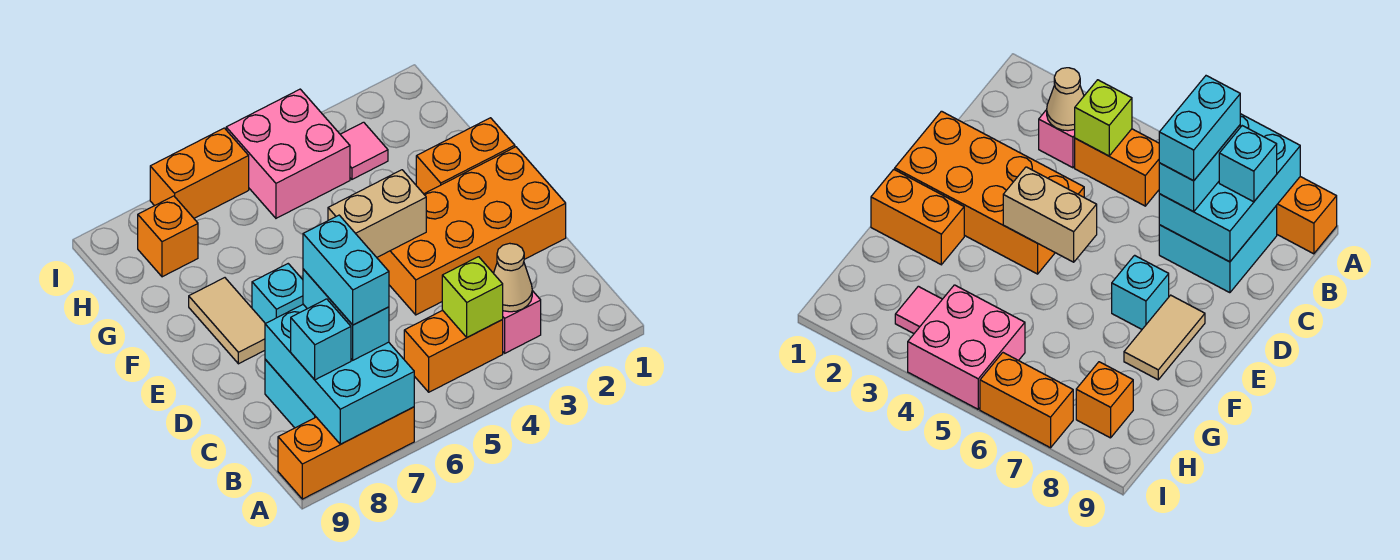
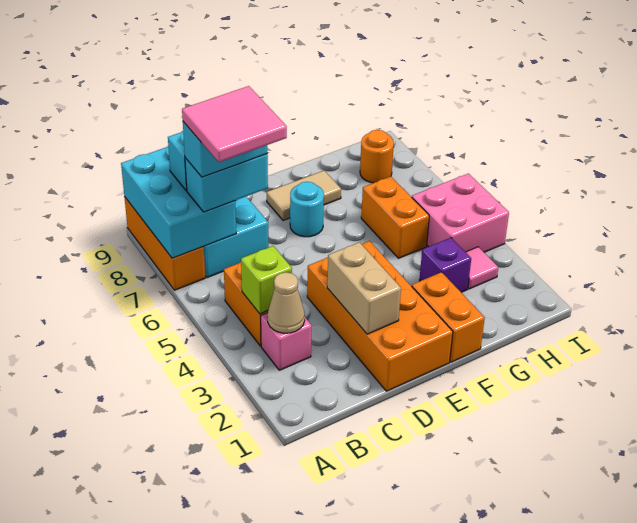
cyan brick A7:C8 level 2 -> cyan brick A7:B9 level 2
none -> pink tile B6:C7 level 5
tan brick E4:E5 level 2 -> tan brick D2:D3 level 2
cyan brick E7 level 1 -> cyan round brick E7 level 1
none -> purple brick G3 level 1
orange brick H8 level 1 -> orange round brick H8 level 1
orange brick I6:I7 level 1 -> orange brick G5:G6 level 1

